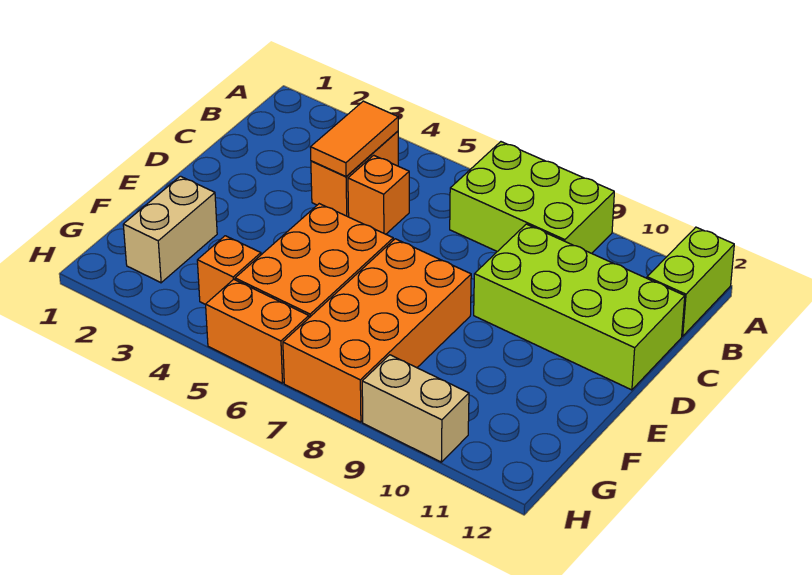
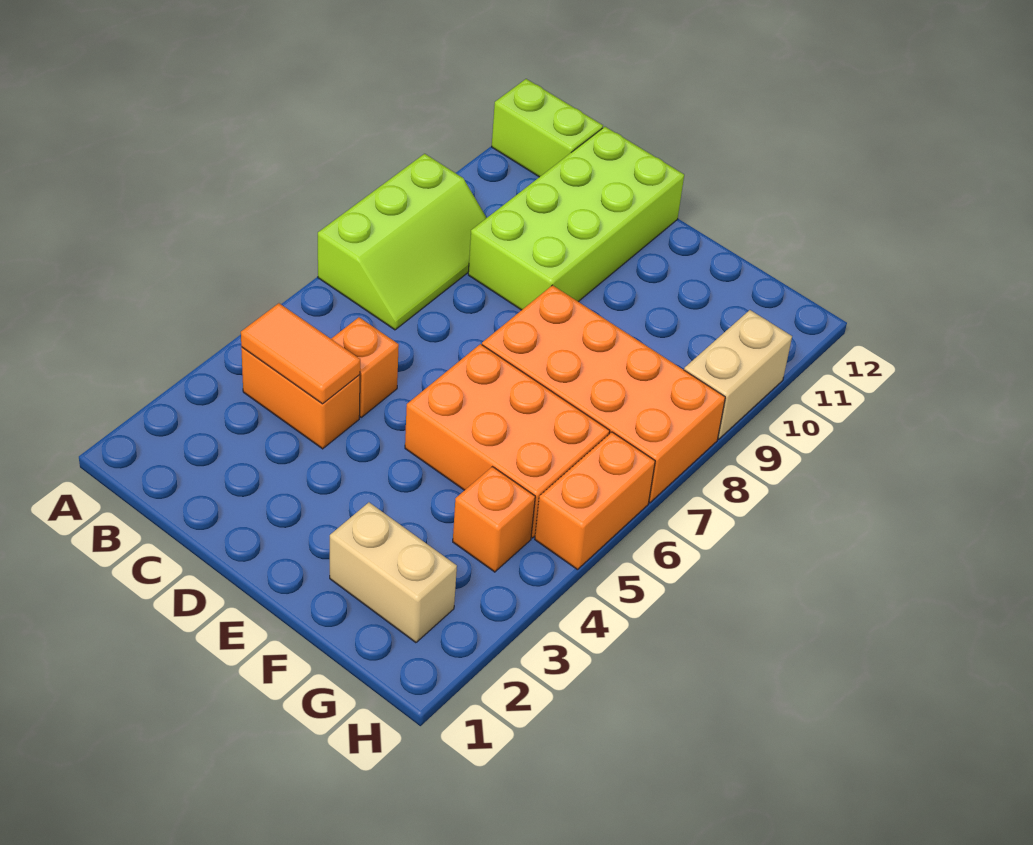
lime brick A7:B9 level 1 -> lime slope A7:B9 level 1 top A

